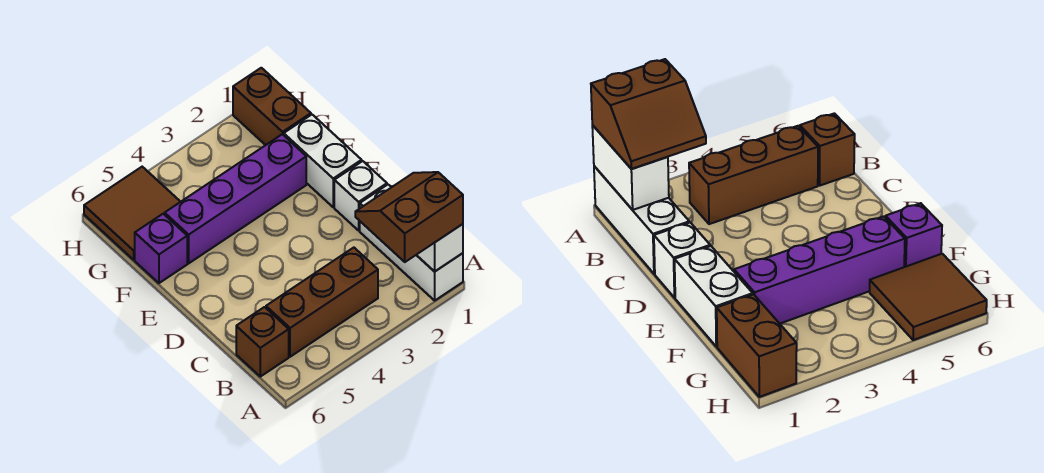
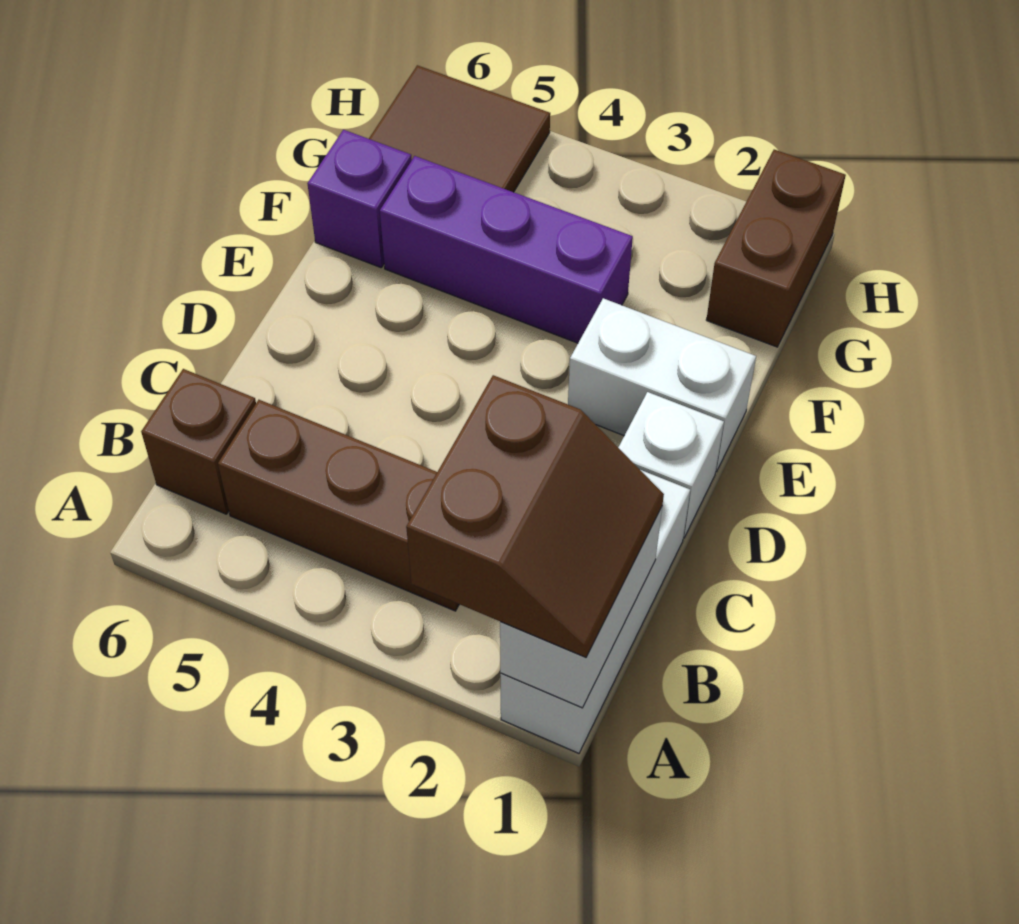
brown slope A1:B2 level 3 top A -> brown slope A1:B2 level 3 top 2
white brick E1:F1 level 1 -> white brick E1:E2 level 1
purple brick F2:F5 level 1 -> purple brick F3:F5 level 1

